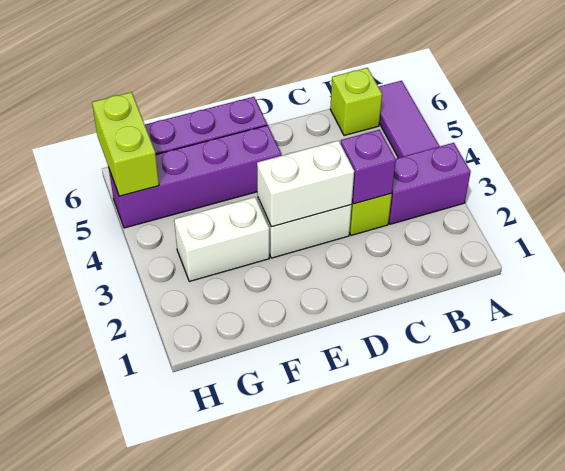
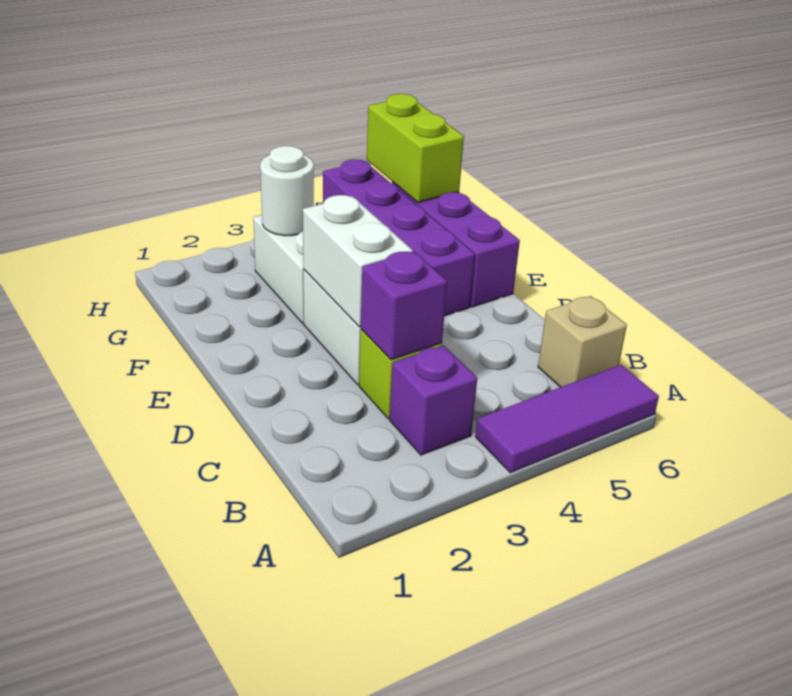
purple brick A3:B3 level 1 -> purple brick B3 level 1
lime brick B6 level 1 -> tan brick B6 level 1
none -> white round brick G3 level 2
lime brick H5:H6 level 2 -> lime brick G6:H6 level 2

